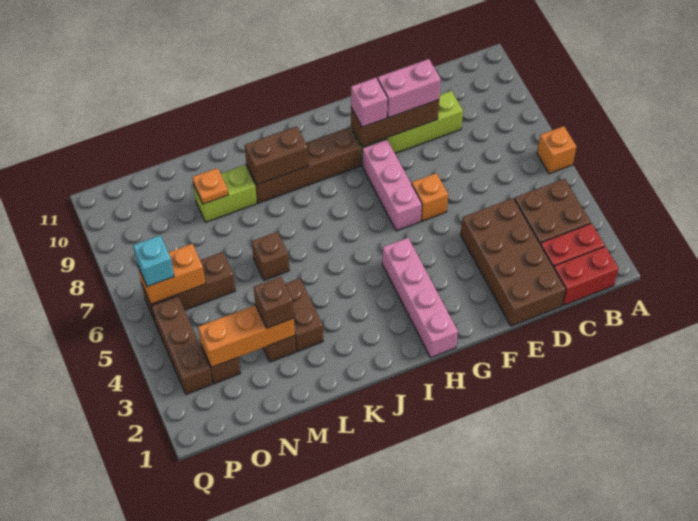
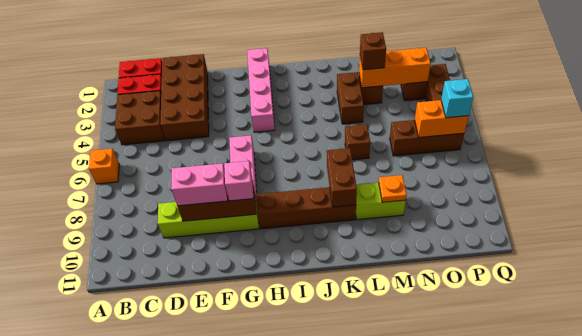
orange brick F6 level 1 -> none
brown brick J9:K9 level 2 -> brown brick K8:K9 level 2

